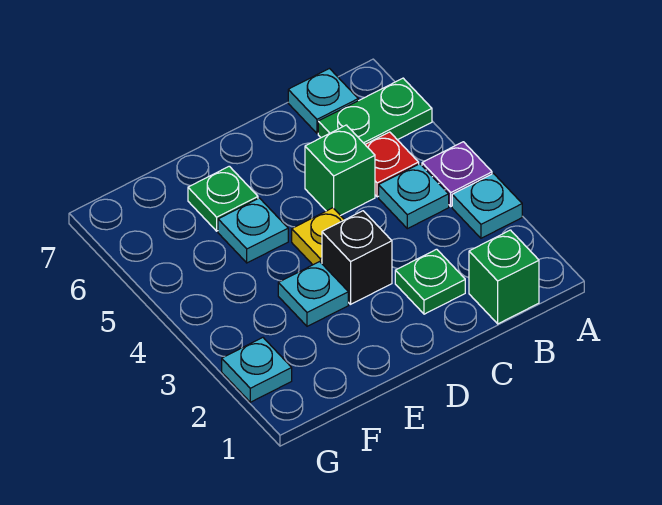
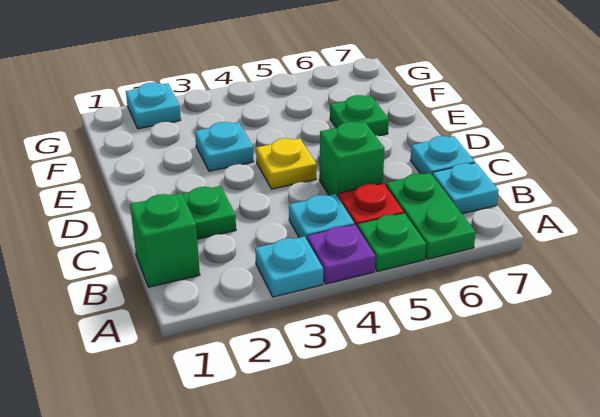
none -> green plate A5 level 1
black brick D3 level 1 -> none
cyan plate E5 level 1 -> cyan plate C7 level 1

